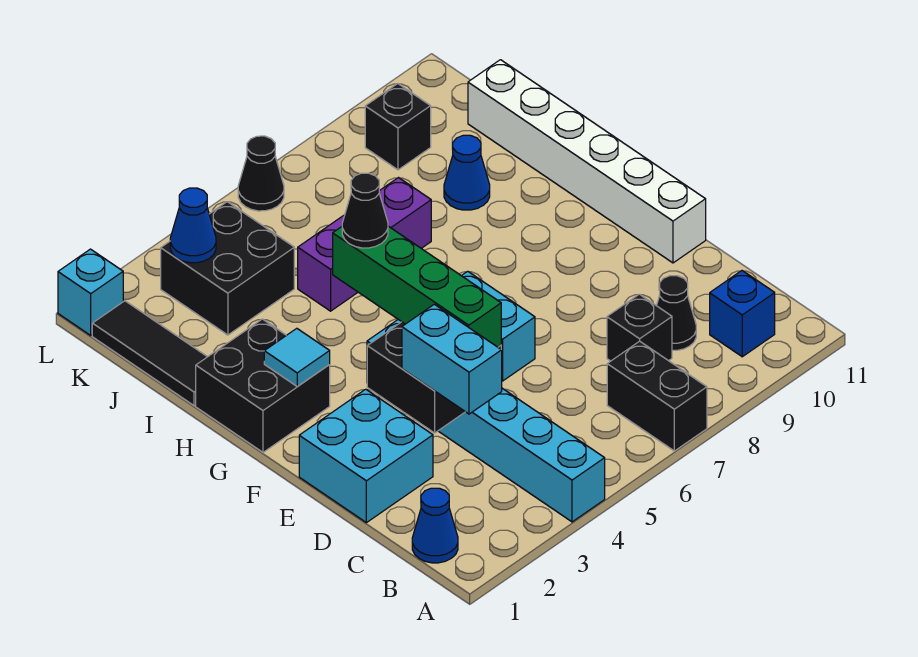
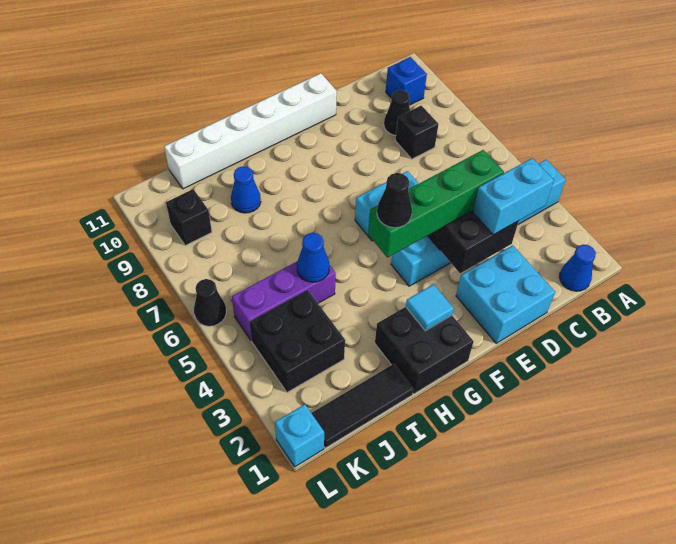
black brick A7:B7 level 1 -> none
purple brick I5:I7 level 1 -> purple brick I5:K5 level 1
blue cone K3 level 2 -> blue cone I5 level 2

